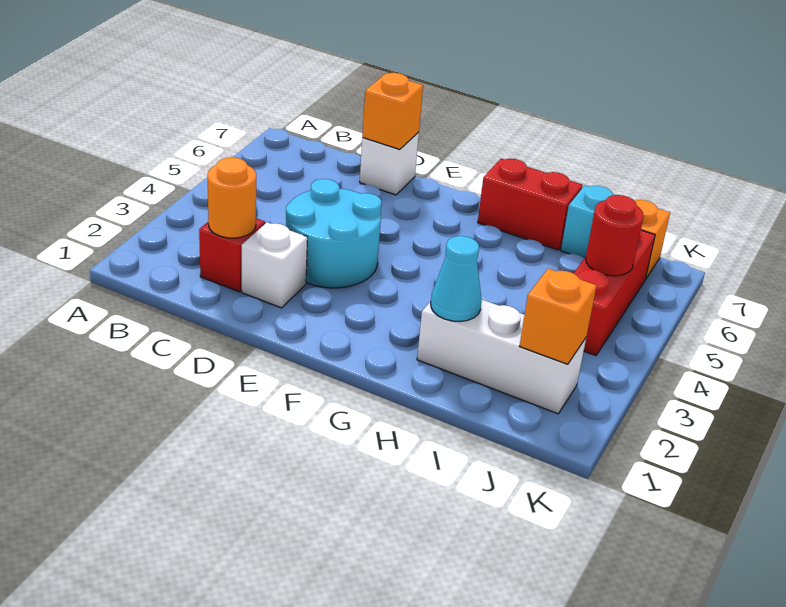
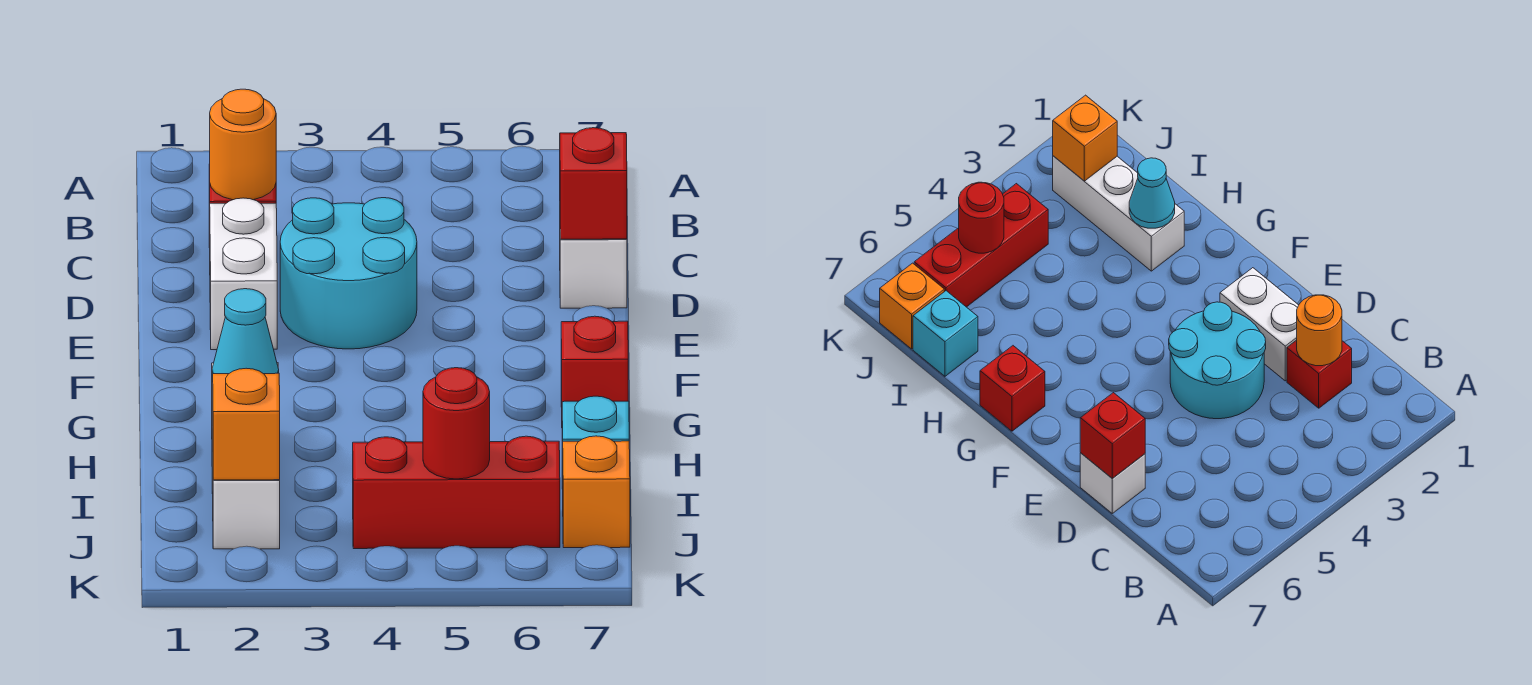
white brick D2 level 1 -> white brick D2:E2 level 1
orange brick D7 level 2 -> red brick D7 level 2
red brick G7:H7 level 1 -> red brick G7 level 1

